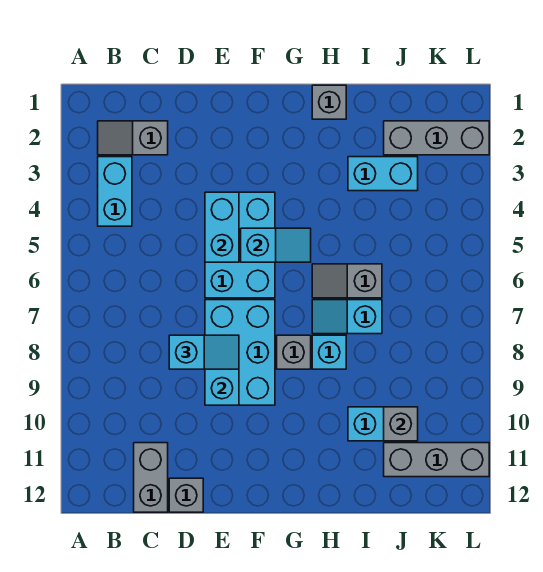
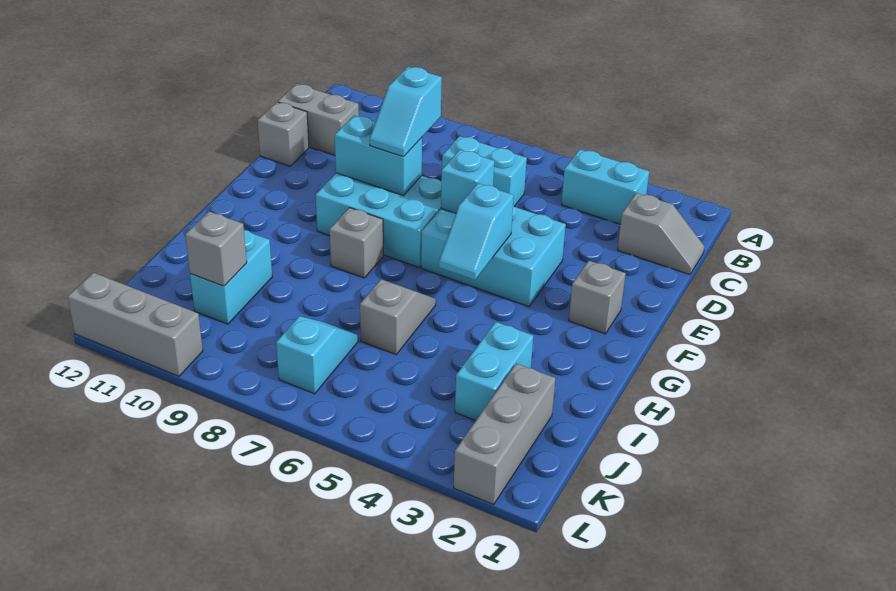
grey slope B2:C2 level 1 top C -> grey slope C1:C2 level 1 top 2
cyan brick E4:E5 level 2 -> cyan brick C6:C7 level 1
grey brick H1 level 1 -> grey brick F2 level 1
cyan slope H7:I7 level 1 top I -> cyan slope J7:K7 level 1 top K
cyan brick H8 level 1 -> cyan brick E6 level 2
grey brick J11:L11 level 1 -> grey brick L10:L12 level 1

